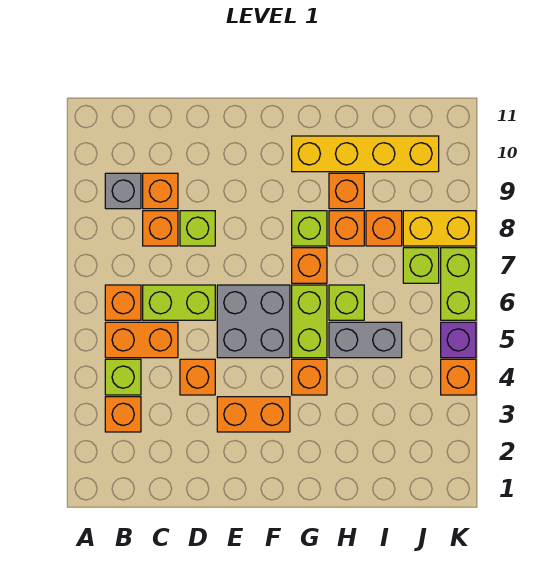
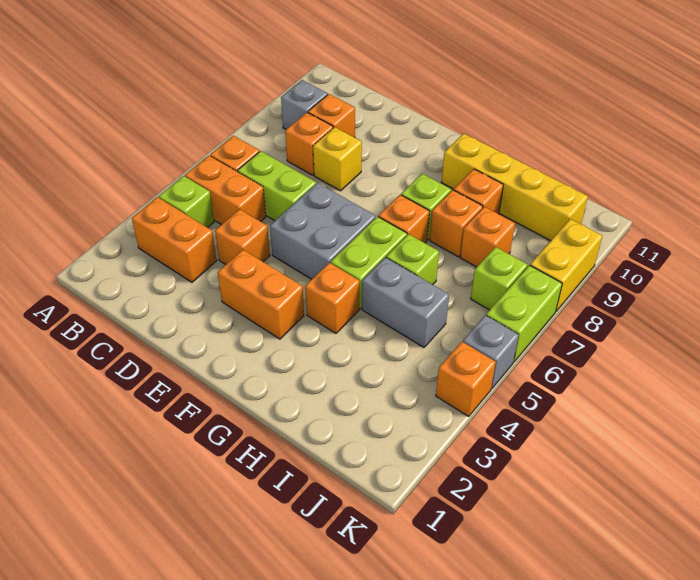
orange brick B3 level 1 -> orange brick B3:C3 level 1
lime brick D8 level 1 -> yellow brick D8 level 1
yellow brick J8:K8 level 1 -> yellow brick K8:K9 level 1
purple brick K5 level 1 -> grey brick K5 level 1

